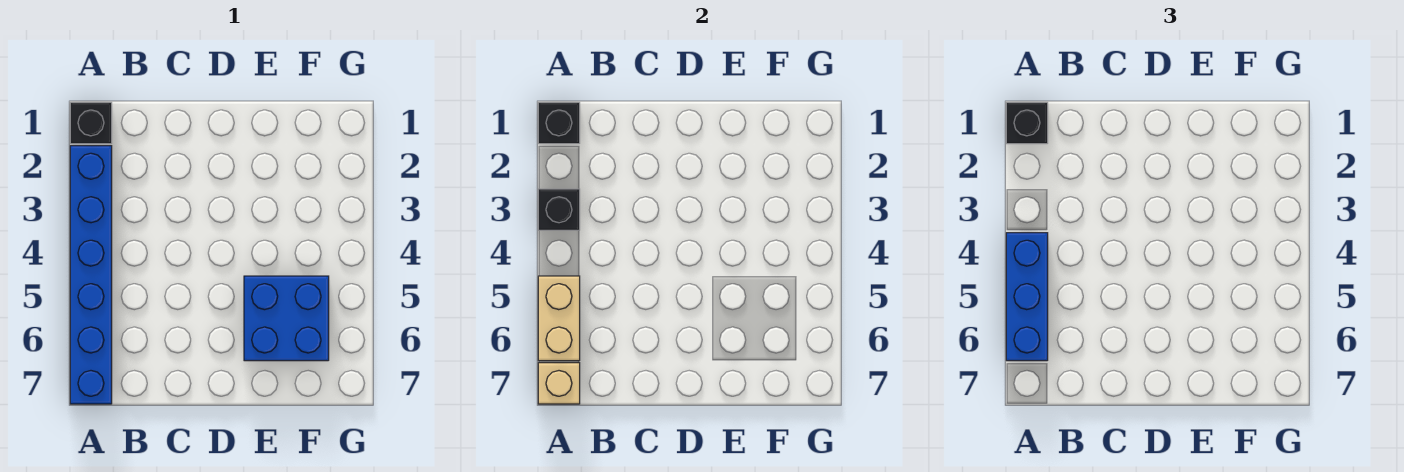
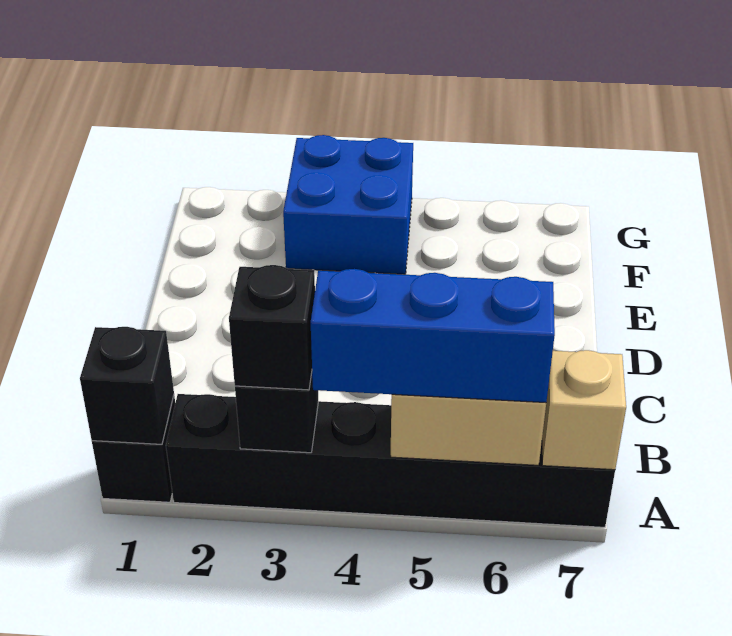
black brick A1 level 3 -> black brick A3 level 3
blue brick A2:A7 level 1 -> black brick A2:A7 level 1
blue brick E5:F6 level 1 -> blue brick F3:G4 level 1

